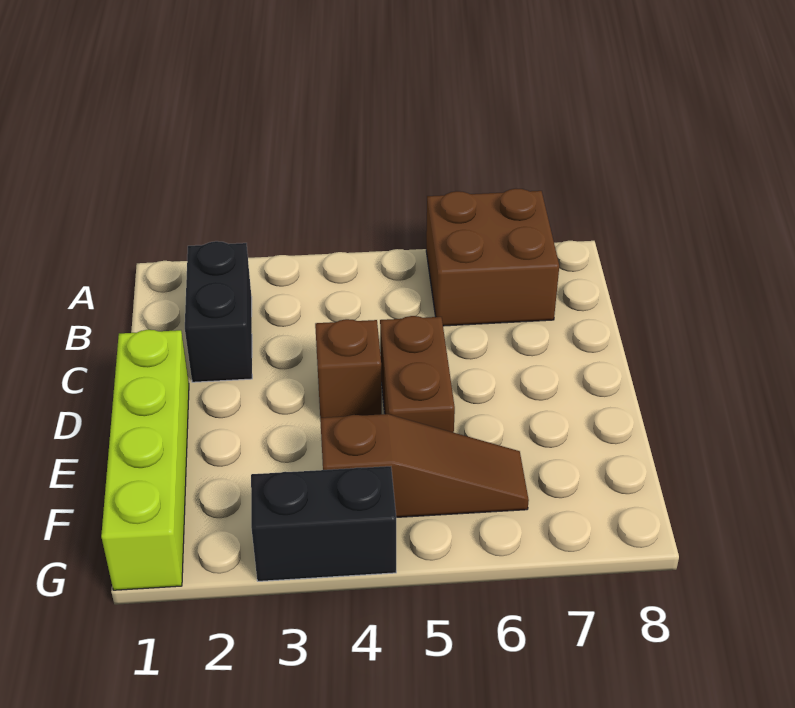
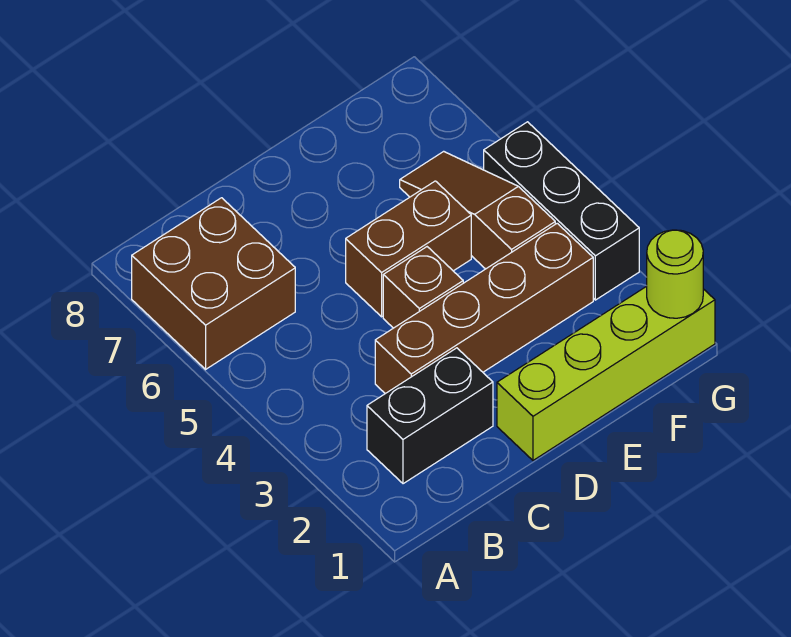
none -> brown brick C3:F3 level 1
none -> lime round brick G1 level 2
black brick G3:G4 level 1 -> black brick G3:G5 level 1

